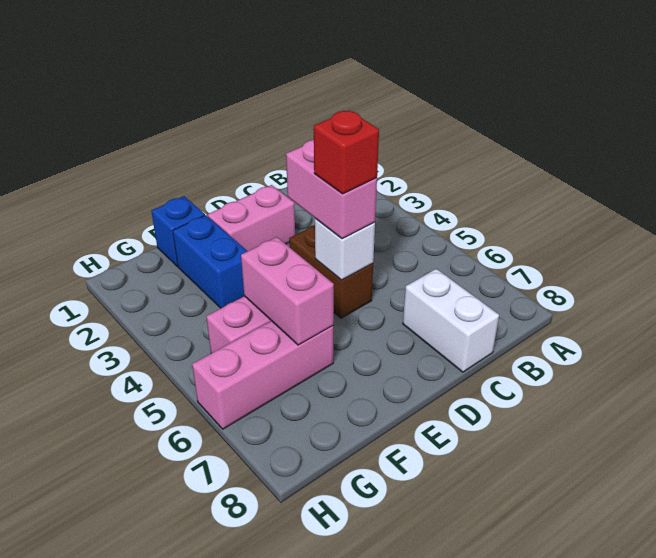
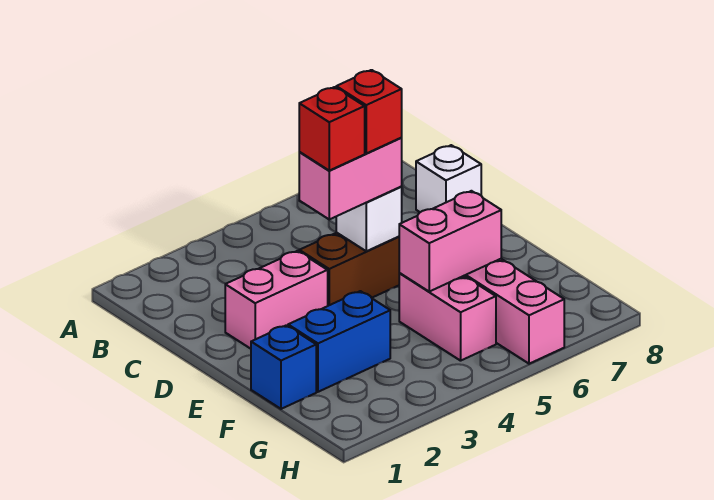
white brick C7:C8 level 1 -> white brick C8 level 1
pink brick D2:E2 level 1 -> pink brick D2:D3 level 1
none -> red brick D4 level 4

